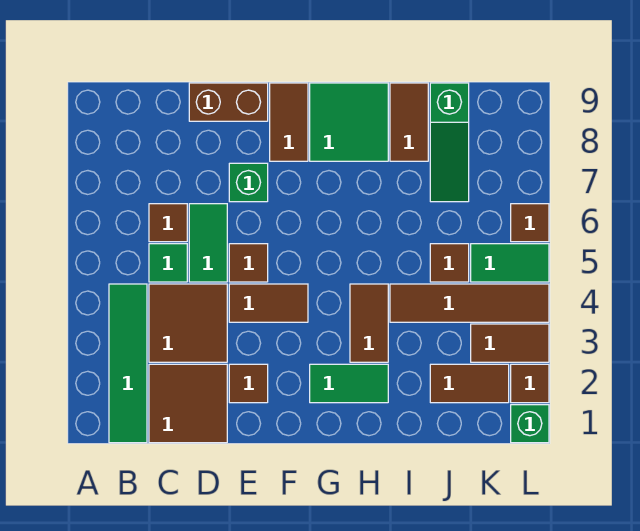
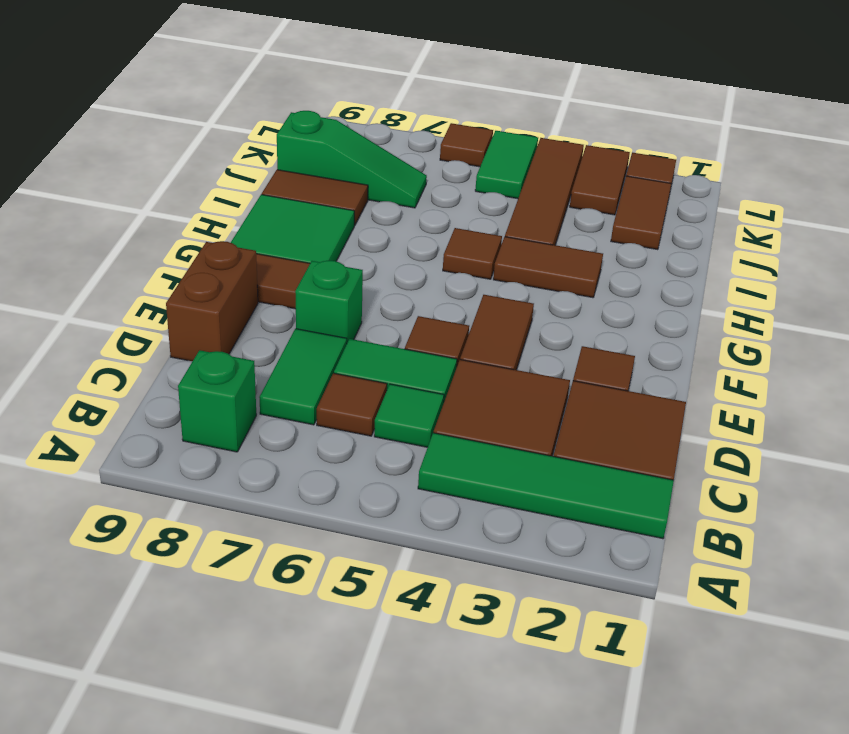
green tile G2:H2 level 1 -> green tile C7:D7 level 1
brown tile J5 level 1 -> brown tile H5 level 1
green brick L1 level 1 -> green brick B8 level 1

